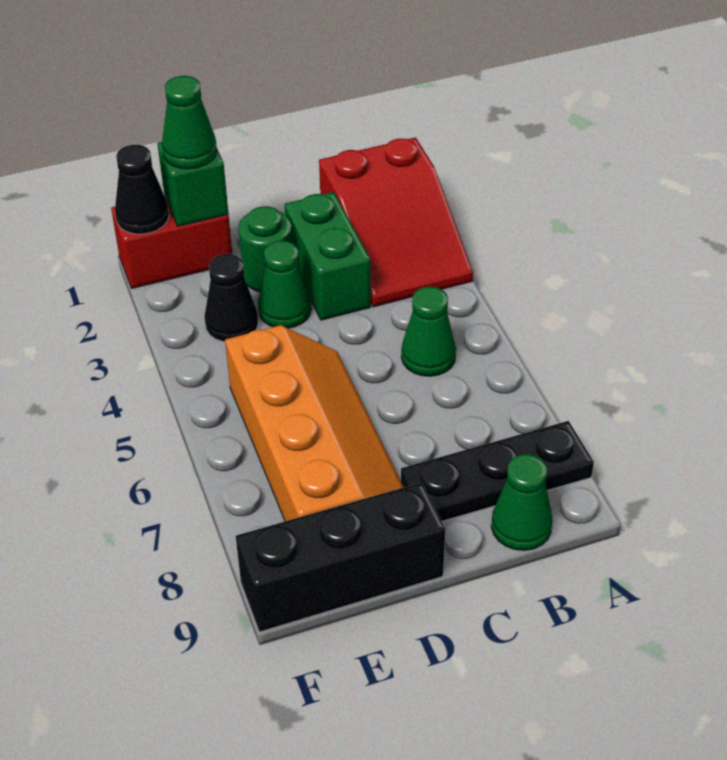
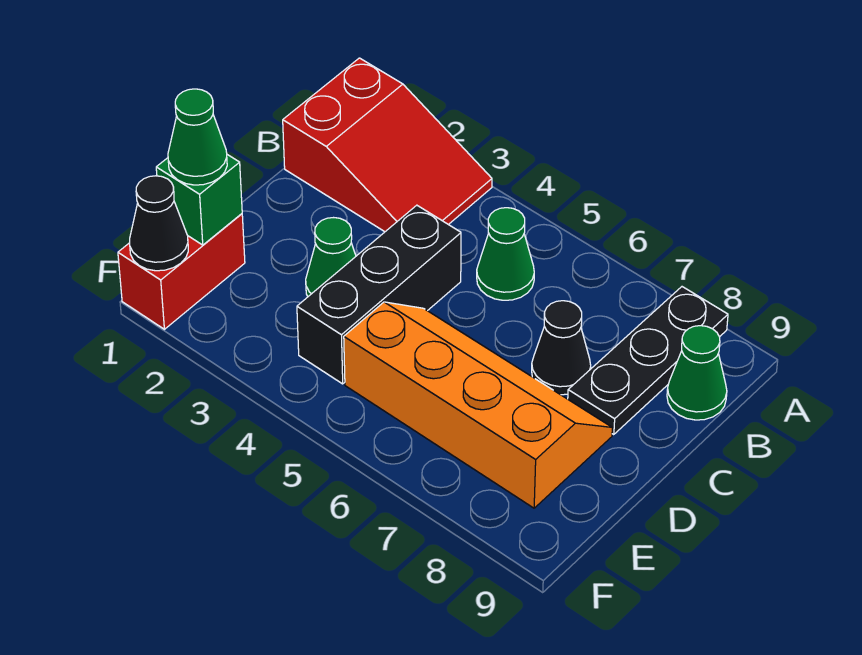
green brick C2:C3 level 1 -> none
green round brick D2 level 1 -> none
black brick D9:F9 level 1 -> black brick C4:E4 level 1
black cone E3 level 1 -> black cone C7 level 1

